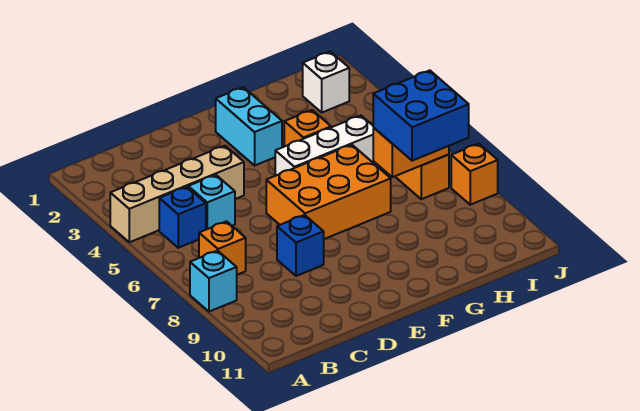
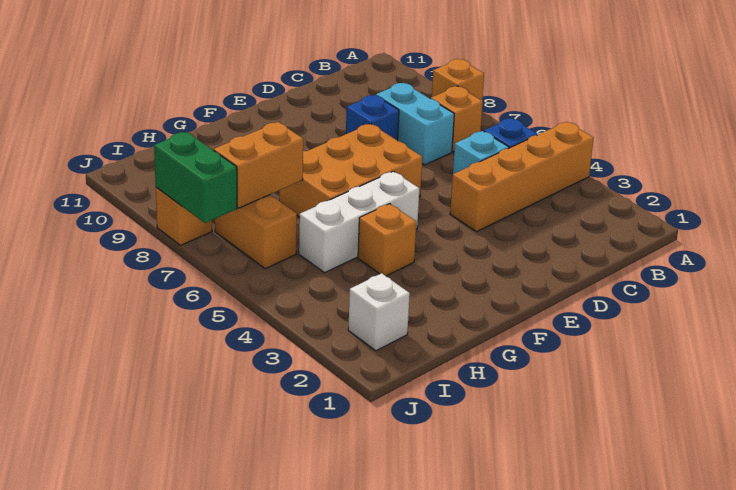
tan brick A4:D4 level 1 -> orange brick A4:D4 level 1
cyan brick A8 level 1 -> orange brick A8 level 1
cyan brick F2:F3 level 1 -> cyan brick C7:C8 level 1
blue brick H7:I8 level 3 -> none
none -> green brick J7:J8 level 2

